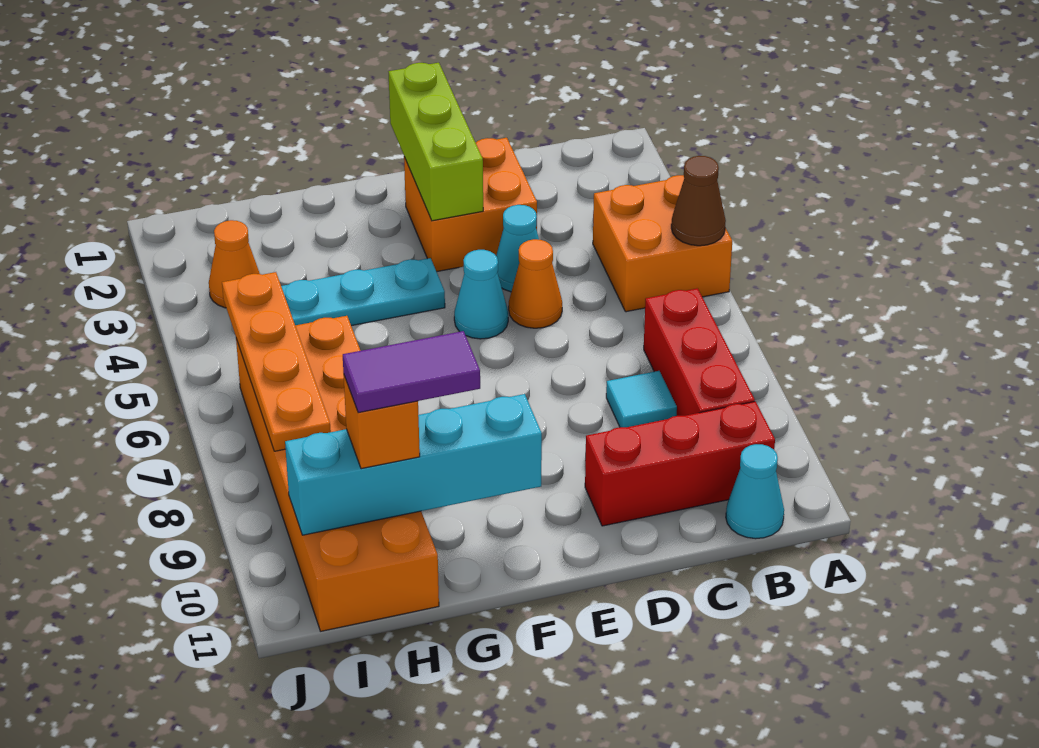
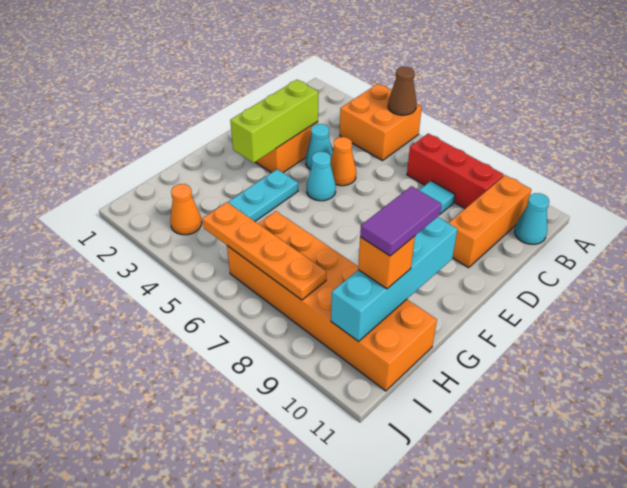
red brick B10:D10 level 1 -> orange brick B10:D10 level 1
lime brick E1:E3 level 2 -> lime brick D3:F3 level 2

